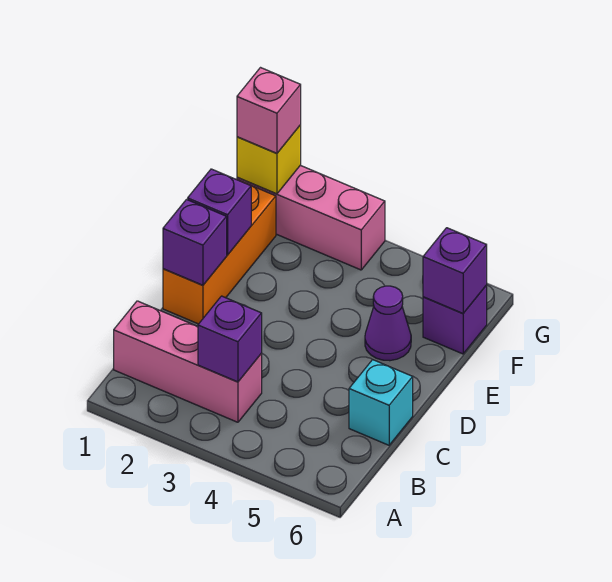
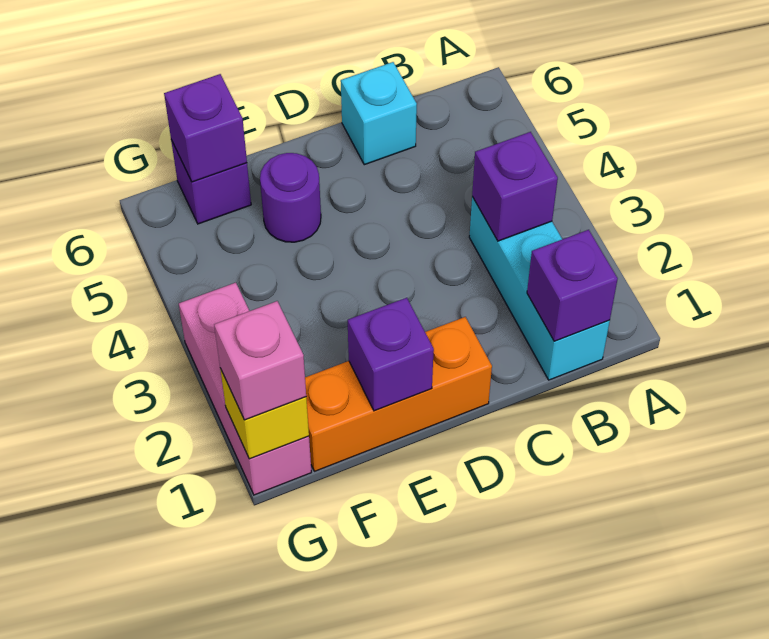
pink brick B1:B3 level 1 -> cyan brick B1:B3 level 1
purple brick D1 level 2 -> purple brick B1 level 2
purple cone E5 level 1 -> purple round brick E5 level 1

